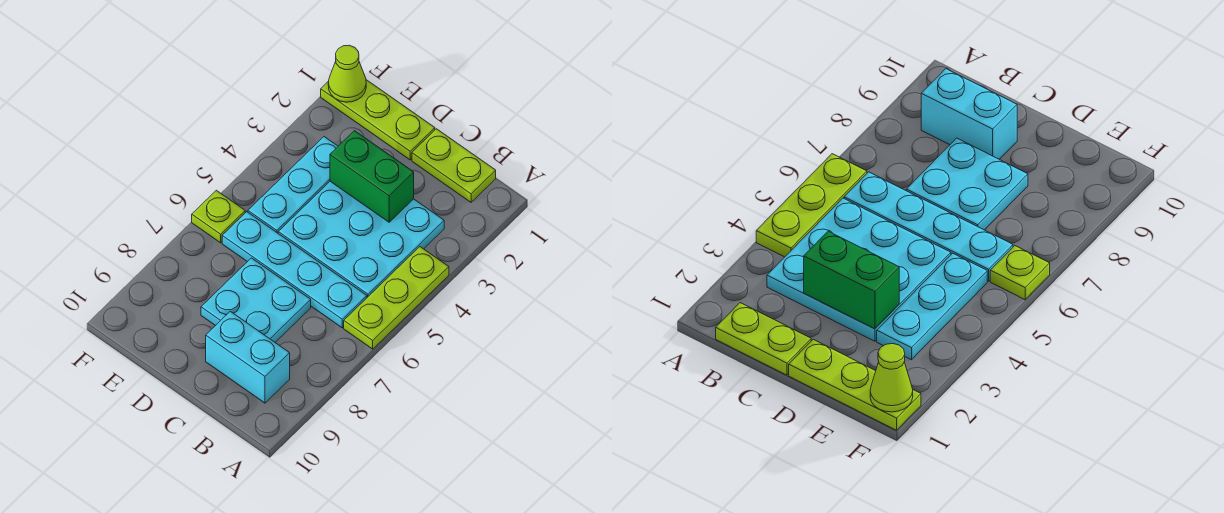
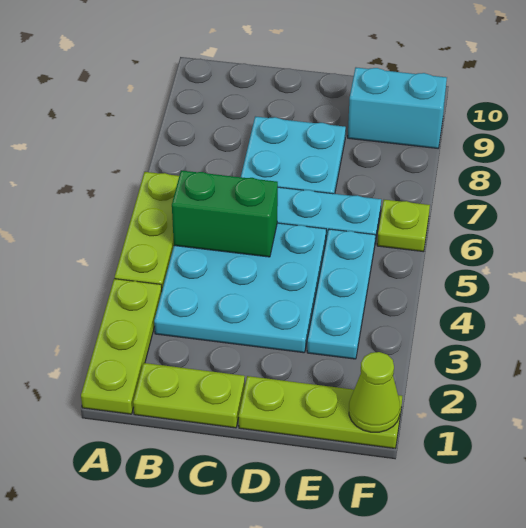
none -> lime plate A1:A3 level 1
cyan brick B9:C9 level 1 -> cyan brick E9:F9 level 1
green brick C3:D3 level 2 -> green brick B5:C5 level 2

